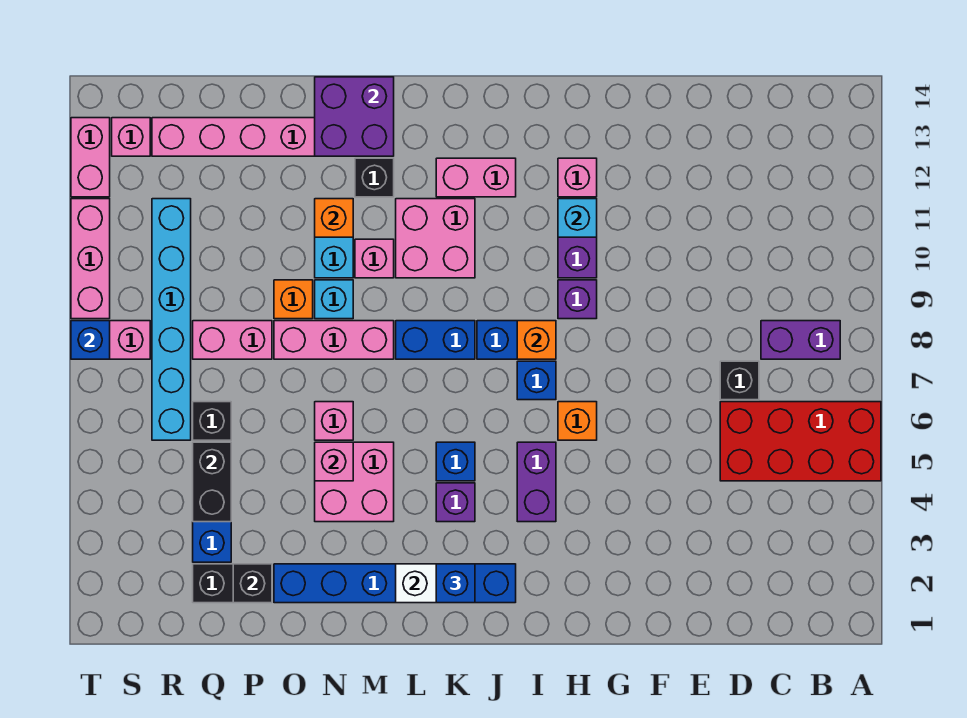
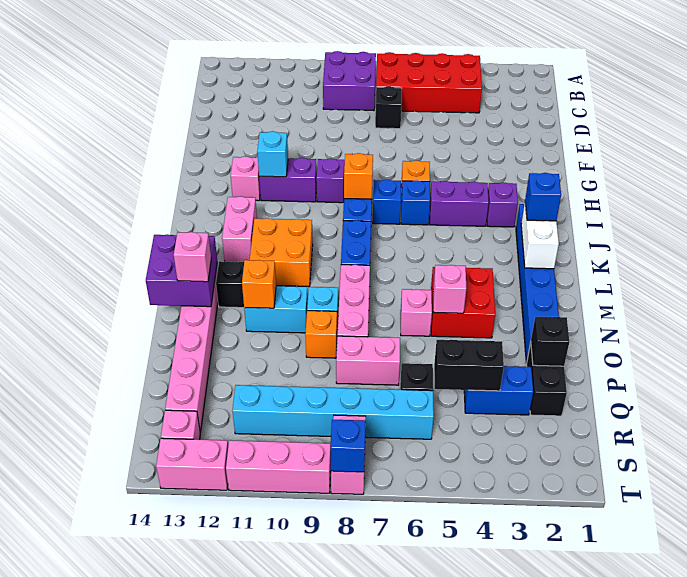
red brick A5:D6 level 1 -> red brick B4:C7 level 1
purple brick B8:C8 level 1 -> purple brick B8:C9 level 1
purple brick K4 level 1 -> purple brick I3 level 1
blue brick K5 level 1 -> blue brick I6 level 1
pink brick K10:L11 level 1 -> orange brick K10:L11 level 1
pink brick M4:N5 level 1 -> red brick M4:N5 level 1
pink brick M10 level 1 -> pink brick N13 level 3
pink brick P8:Q8 level 1 -> pink brick P7:P8 level 1

